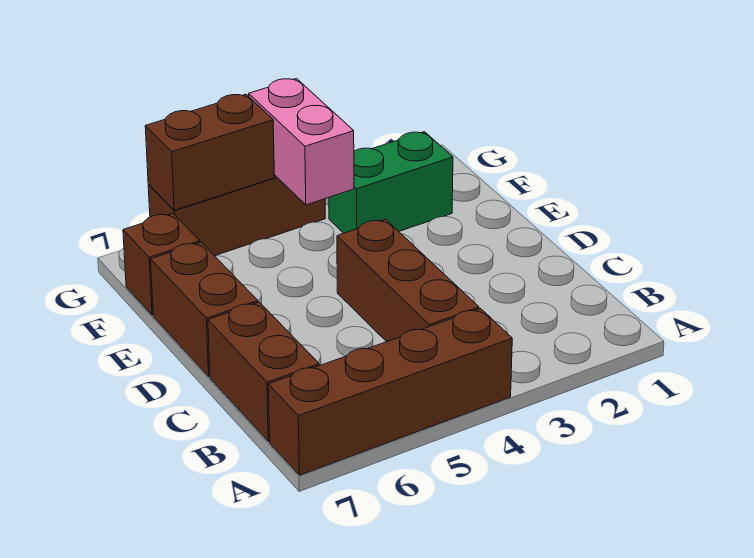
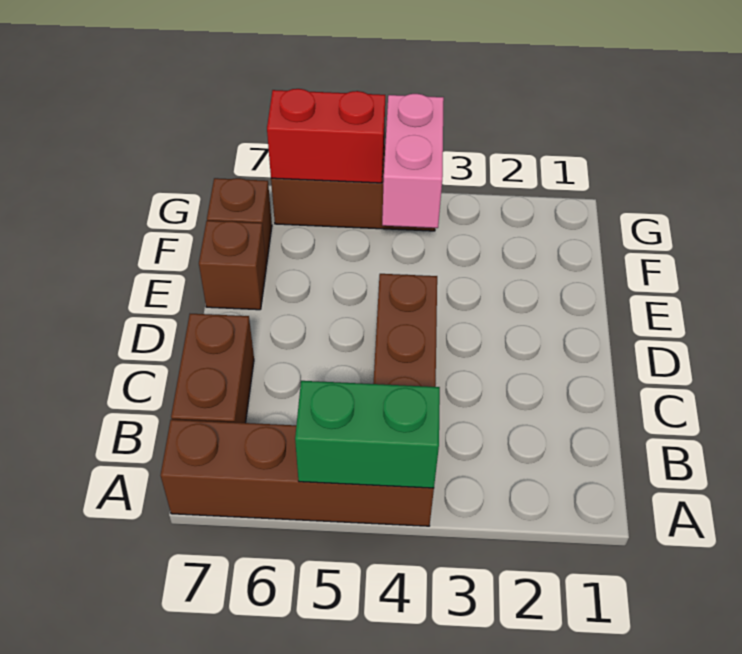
brown brick D7:E7 level 1 -> brown brick E7 level 1
green brick F2:F3 level 1 -> green brick A4:A5 level 2
brown brick G5:G6 level 2 -> red brick G5:G6 level 2

